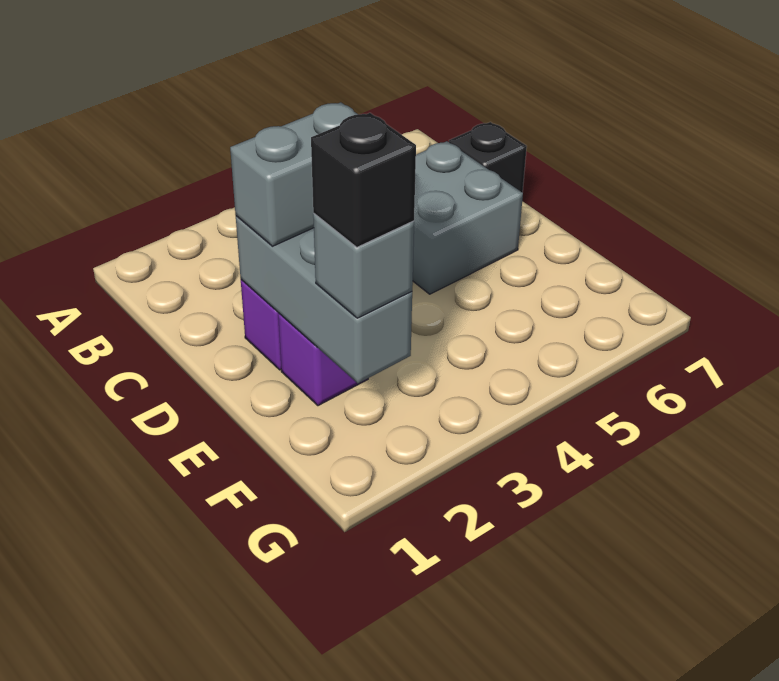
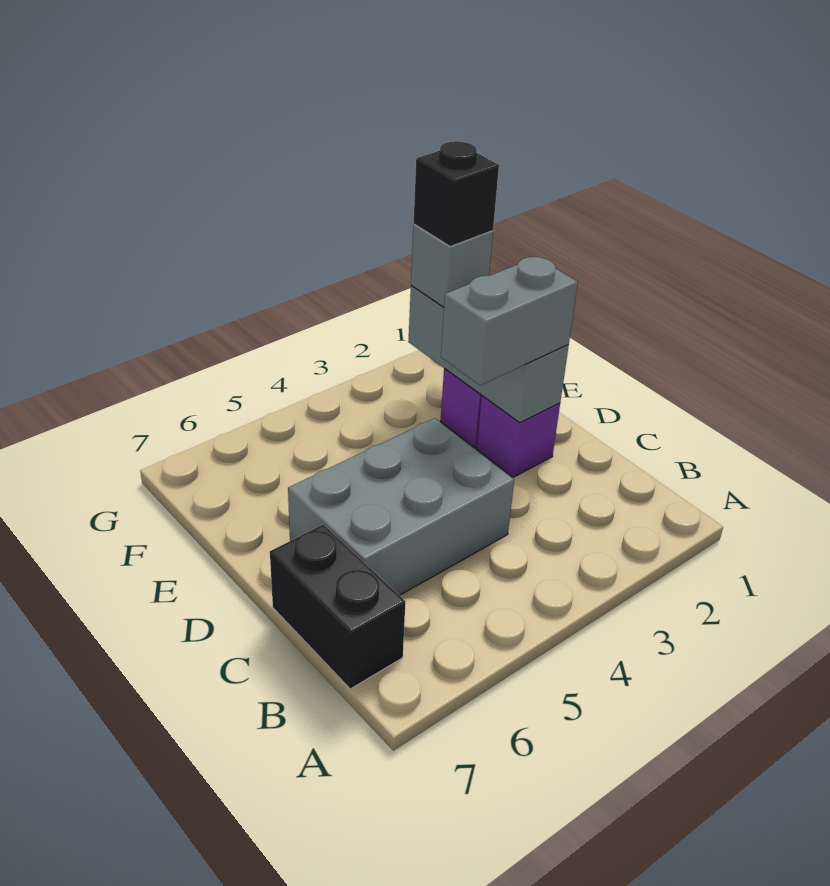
grey brick C5:D6 level 1 -> grey brick C4:D6 level 1
black brick C7 level 1 -> black brick B7:C7 level 1

